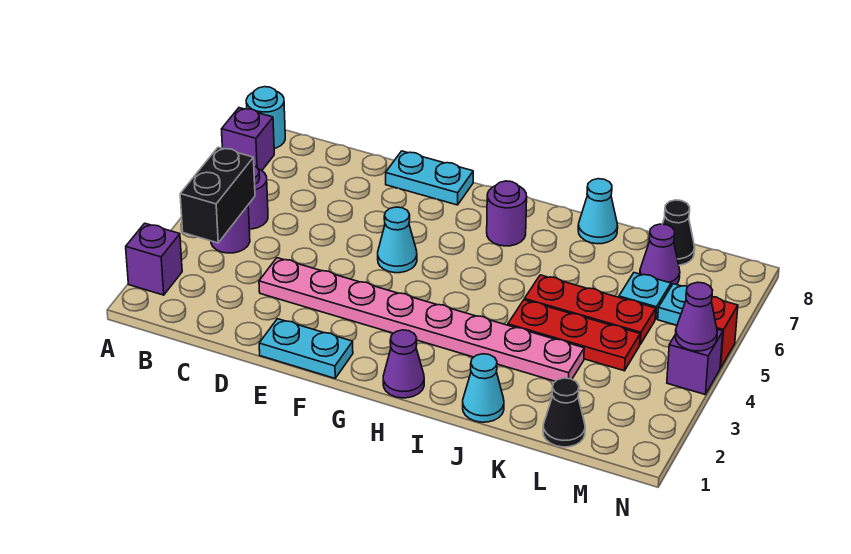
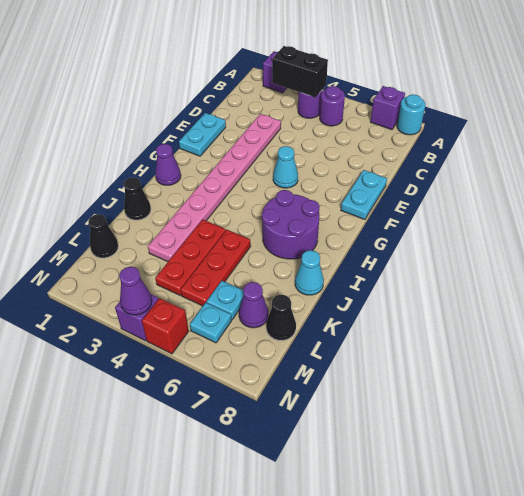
purple round brick H7 level 1 -> purple round brick H6:I7 level 1
cyan cone J1 level 1 -> black cone J1 level 1

